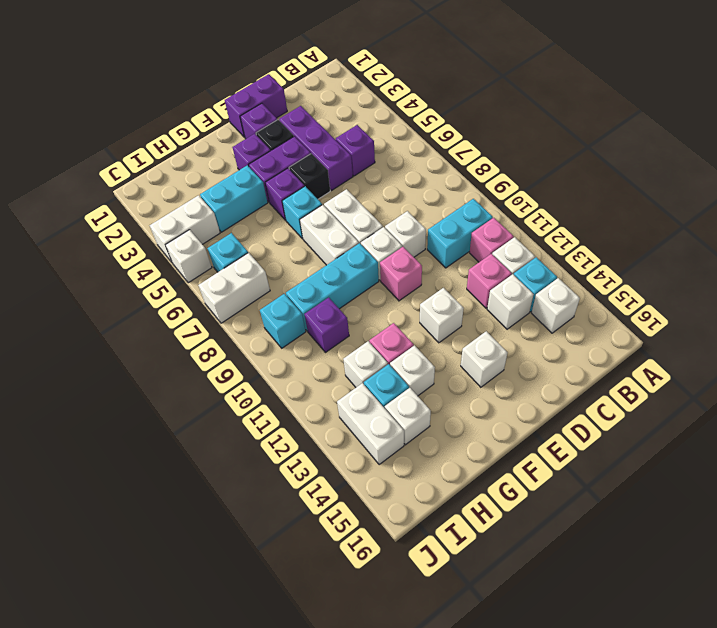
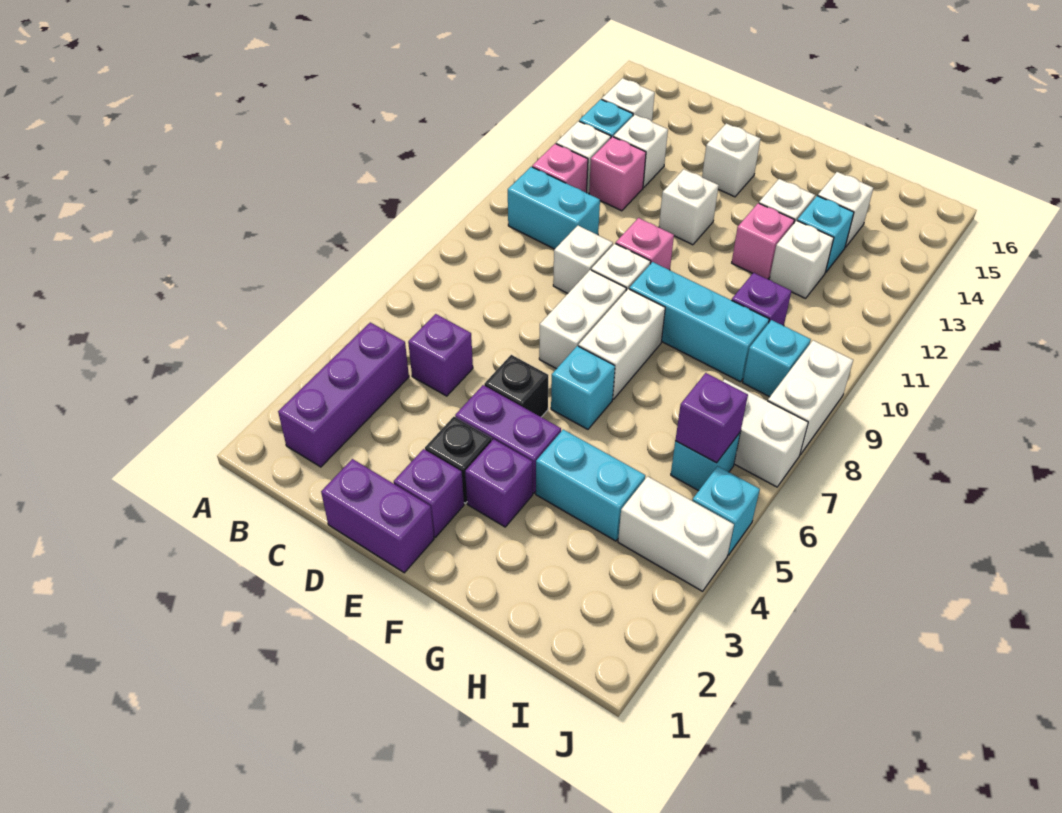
purple brick D3:D5 level 1 -> purple brick B2:B4 level 1
purple brick F5 level 1 -> purple brick I6 level 2
white brick I13:I14 level 1 -> white brick J8:J9 level 1
white brick J5 level 1 -> cyan brick J5 level 1

